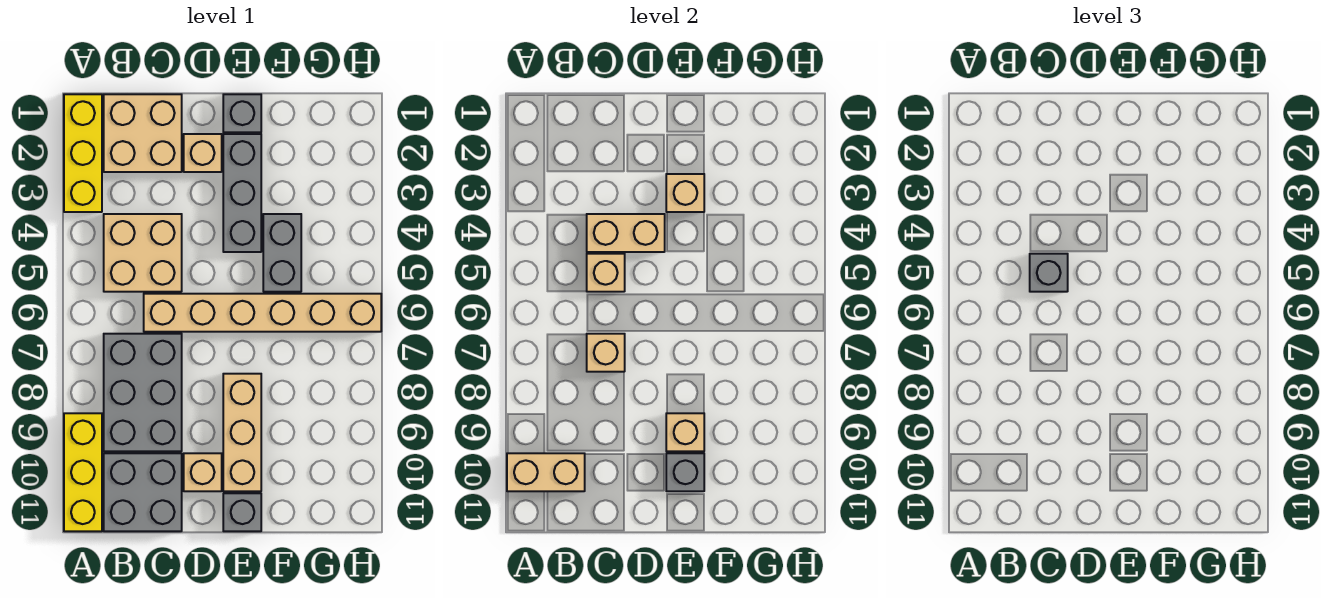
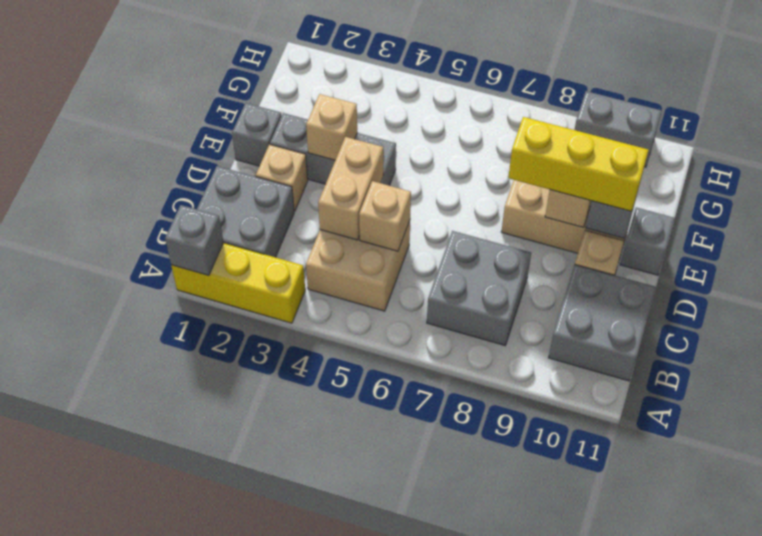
yellow brick A9:A11 level 1 -> yellow brick E8:E10 level 3
tan brick A10:B10 level 2 -> none
tan brick B1:C2 level 1 -> grey brick B1:C2 level 1
grey brick B7:C9 level 1 -> grey brick B7:C8 level 1
grey brick C5 level 3 -> grey brick A1 level 2
tan brick C6:H6 level 1 -> none
tan brick C7 level 2 -> none
grey brick F4:F5 level 1 -> grey brick H9:H10 level 1

